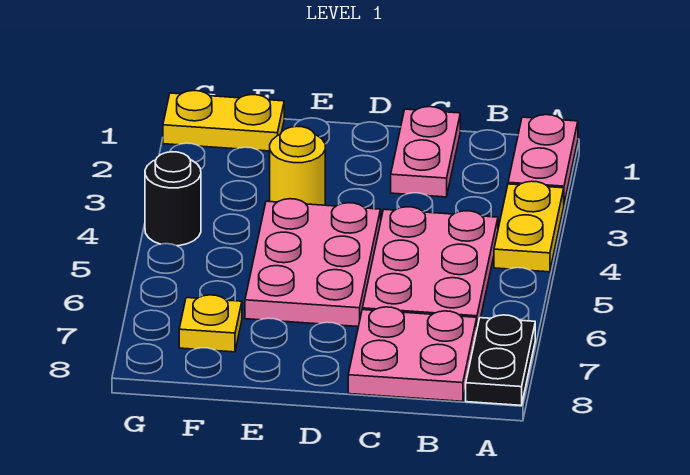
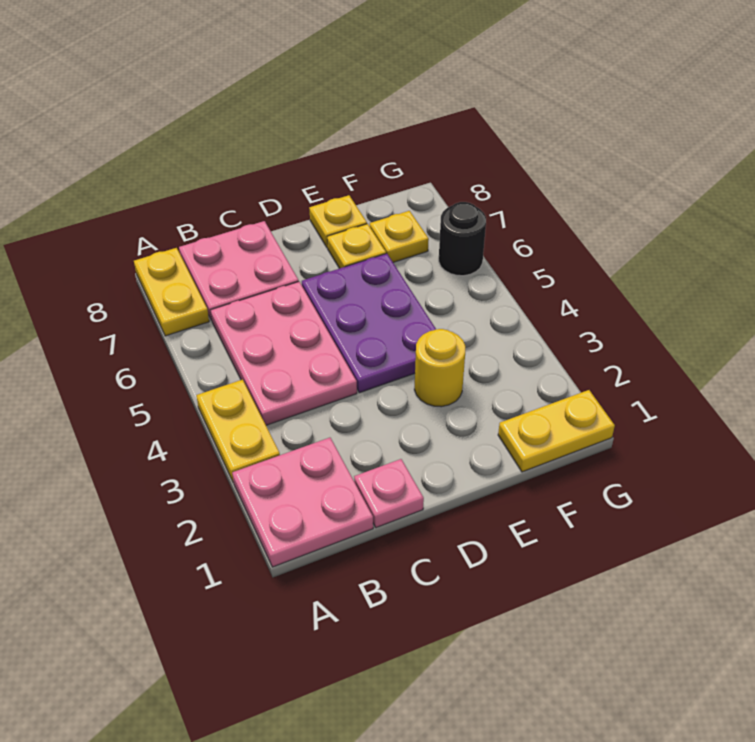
pink plate A1:A2 level 1 -> pink plate A1:B2 level 1
black plate A7:A8 level 1 -> yellow plate A7:A8 level 1
pink plate C1:C2 level 1 -> pink plate C1 level 1
pink plate D4:E6 level 1 -> purple plate D4:E6 level 1
none -> yellow plate E7 level 1
none -> yellow plate E8 level 1
black round brick G4 level 1 -> black round brick G6 level 1

